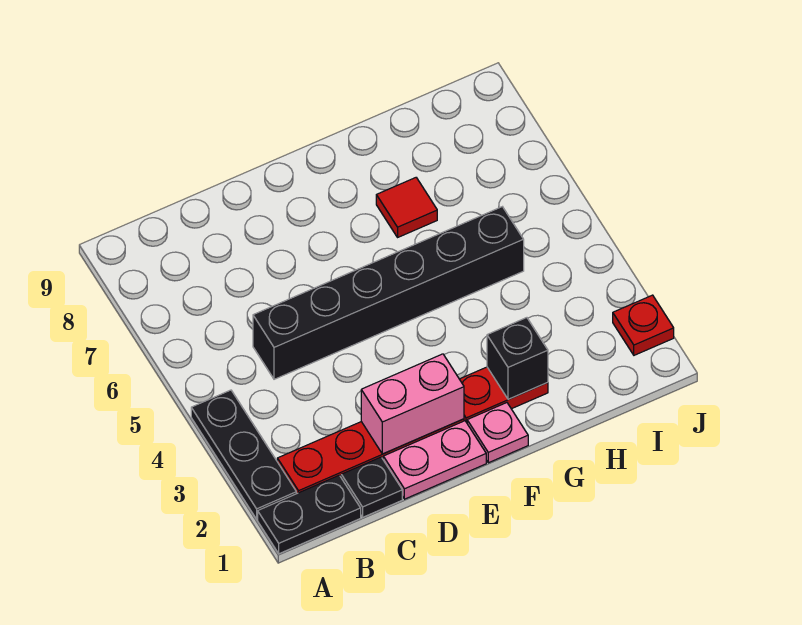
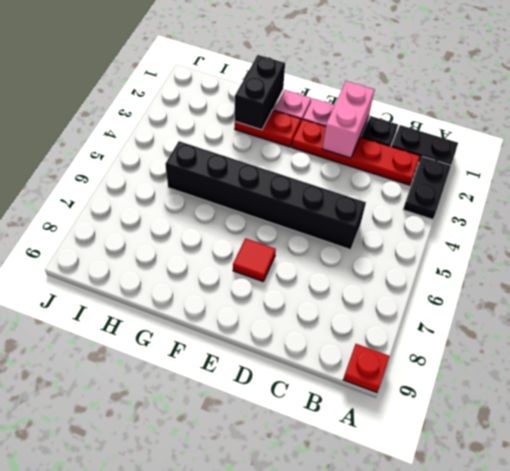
black plate A2:A4 level 1 -> black plate A2:A3 level 1
pink brick D2:E2 level 2 -> pink brick D1:D2 level 2
black brick G2 level 2 -> black brick G1:G2 level 2
red tile G7 level 1 -> red tile E7 level 1
red plate J2 level 1 -> red plate A9 level 1

